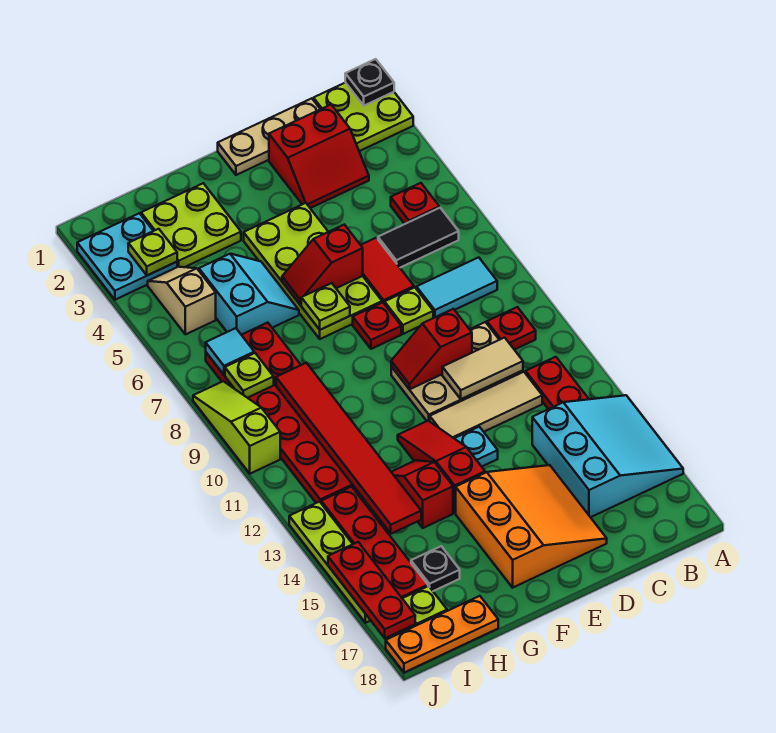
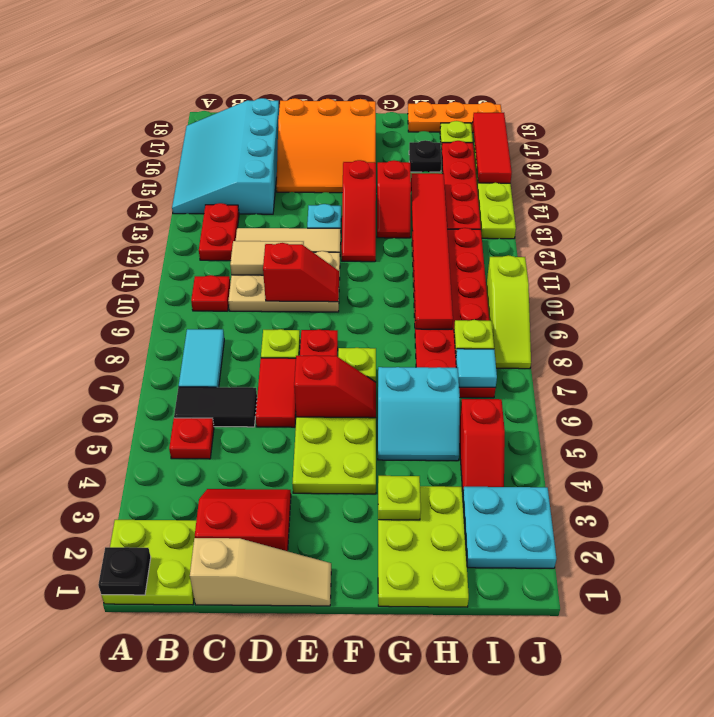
cyan slope A14:C16 level 1 top C -> cyan slope A14:C17 level 1 top C
cyan tile B8:C8 level 1 -> cyan tile B7:B8 level 1
tan plate C1:E1 level 1 -> tan slope C1:E1 level 1 top C
orange slope D15:F17 level 1 top F -> orange slope D15:F17 level 1 top 17
lime plate G2:H3 level 1 -> lime plate G1:H3 level 1
cyan slope G5:H6 level 1 top H -> cyan slope G5:H6 level 1 top 6
lime plate I3 level 2 -> lime plate G3 level 2
tan slope I4:I5 level 1 top 5 -> red slope I4:I5 level 1 top 5
red plate J15:J17 level 2 -> red tile J15:J17 level 2

